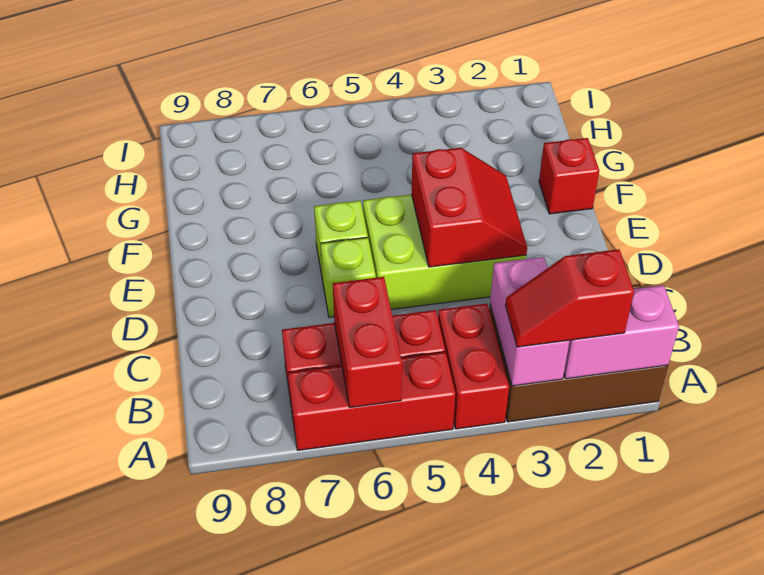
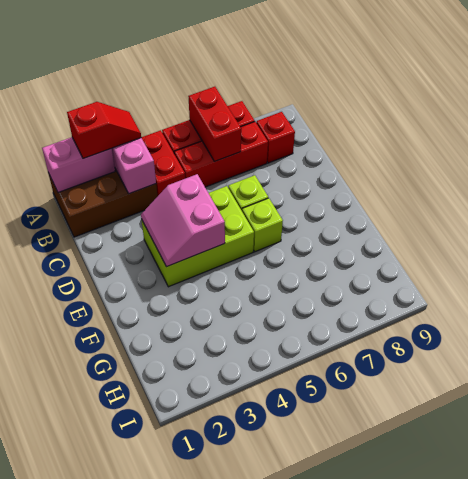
red slope D3:E4 level 2 top 4 -> pink slope D3:E4 level 2 top 4
red brick F1 level 1 -> red brick B8 level 1

